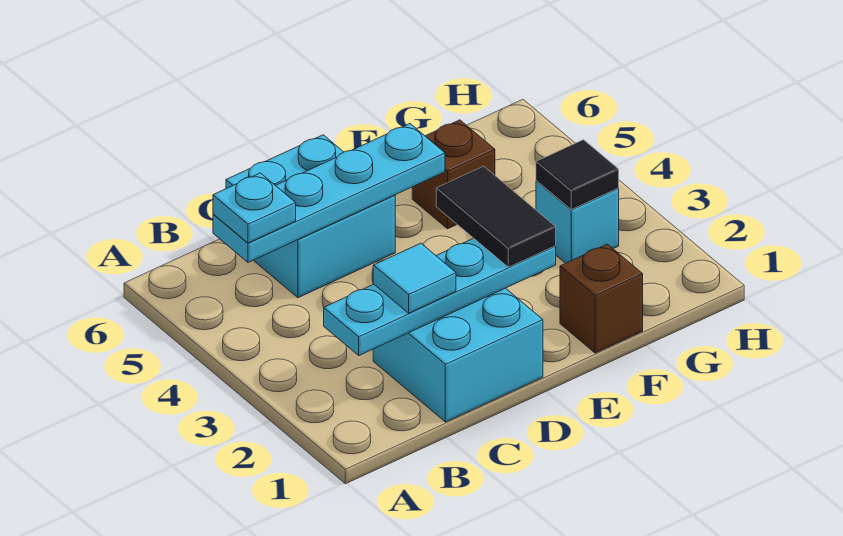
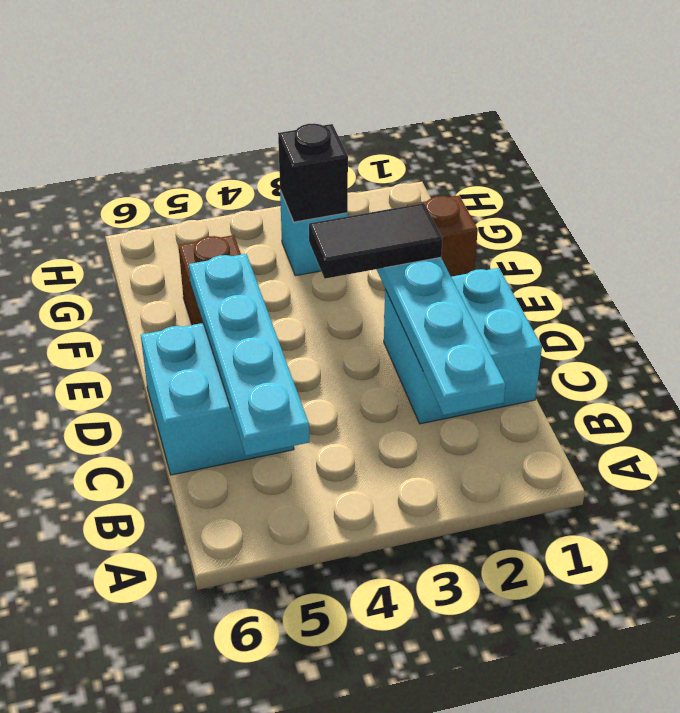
cyan plate B5 level 3 -> none
cyan tile C2 level 3 -> none
black tile G3 level 2 -> black brick G3 level 2

